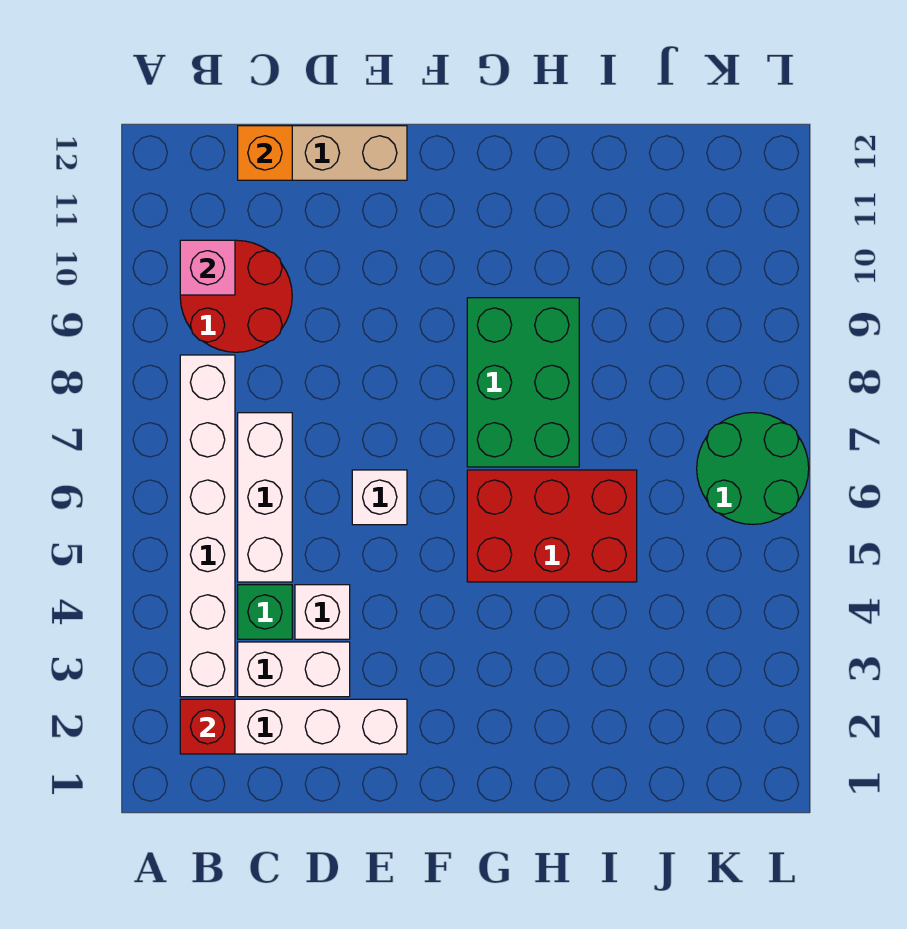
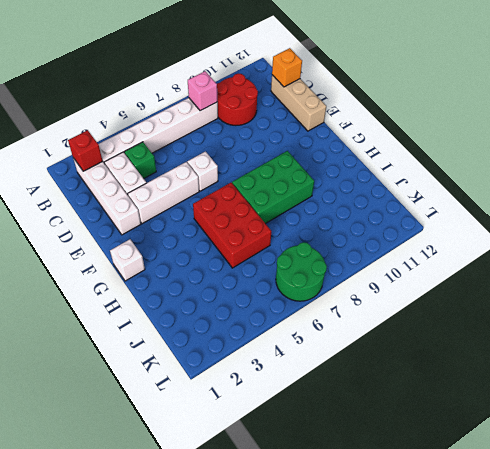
pink brick B10 level 2 -> pink brick B8 level 2
white brick C5:C7 level 1 -> white brick E3:E5 level 1
white brick D4 level 1 -> white brick G1 level 1

